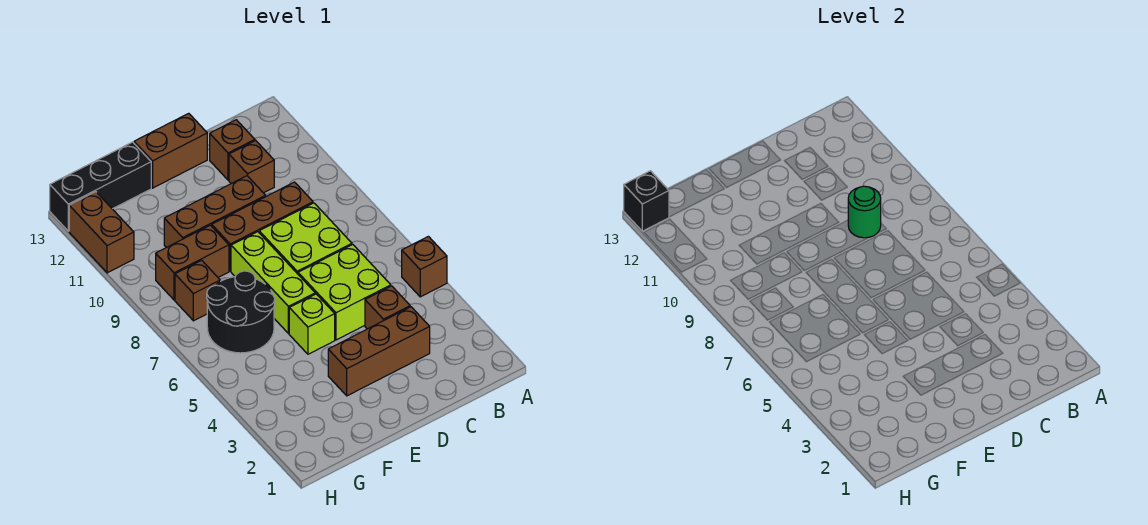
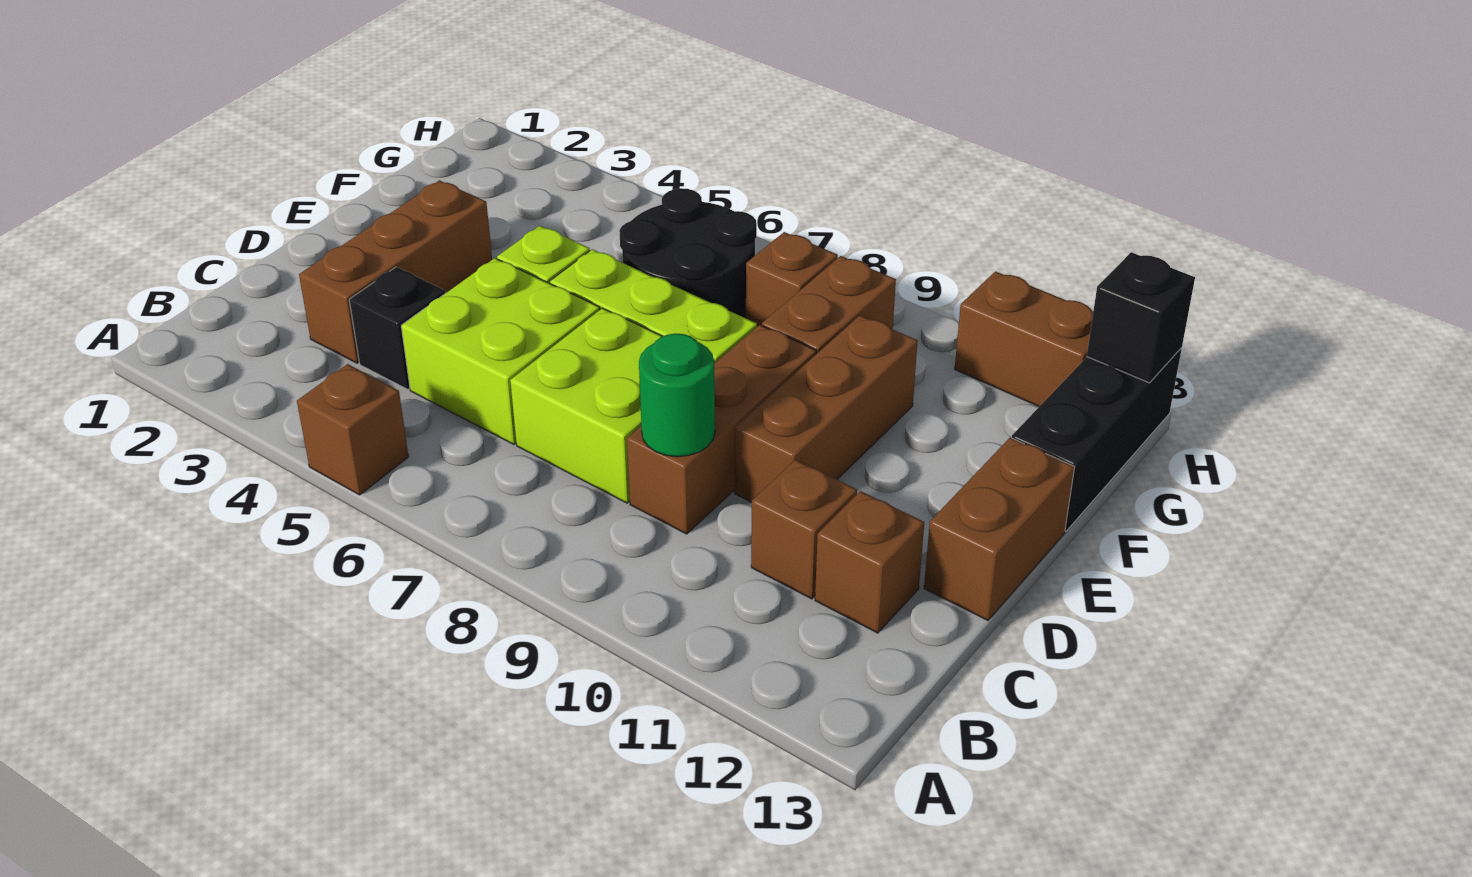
brown brick C4 level 1 -> black brick C4 level 1

